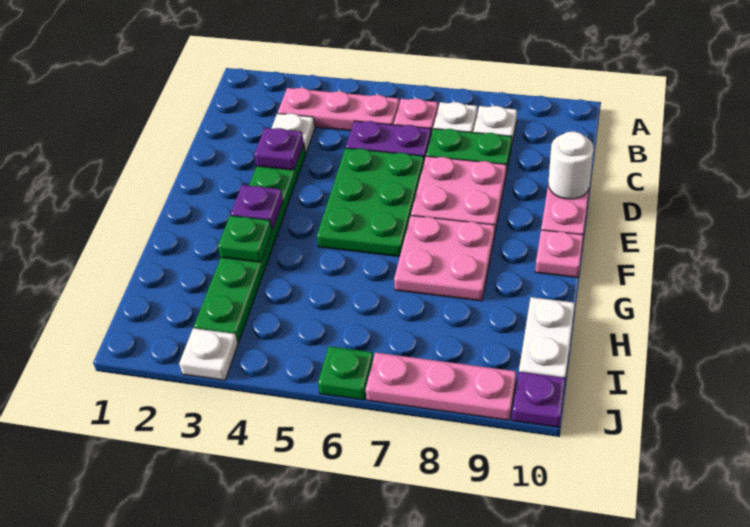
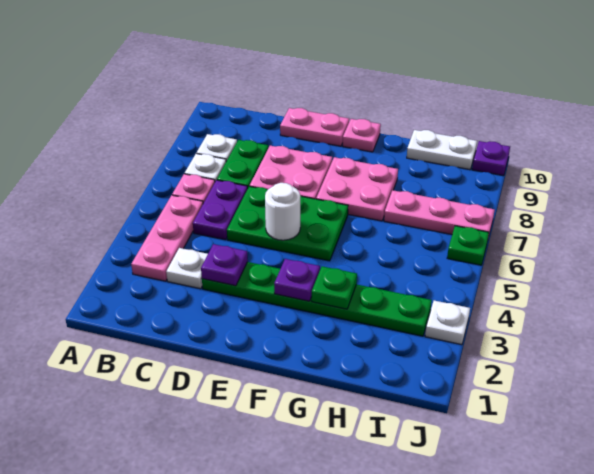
white round brick D10 level 2 -> white round brick E5 level 2
pink plate J7:J9 level 1 -> pink plate H7:J7 level 1

